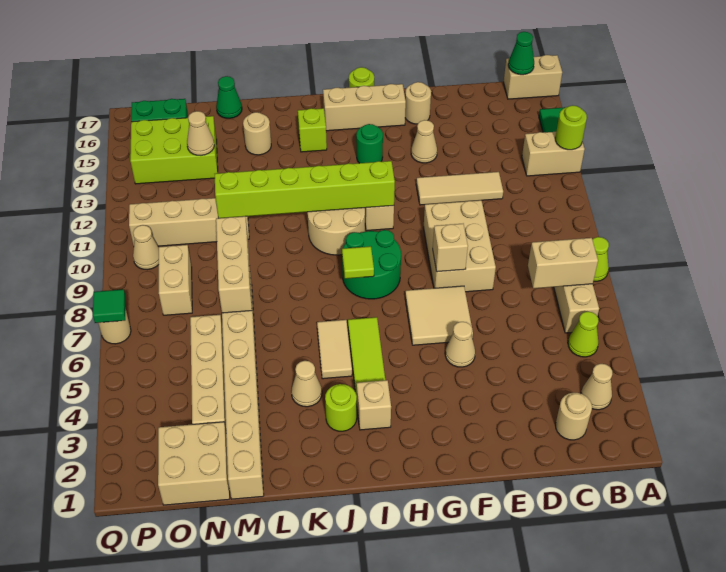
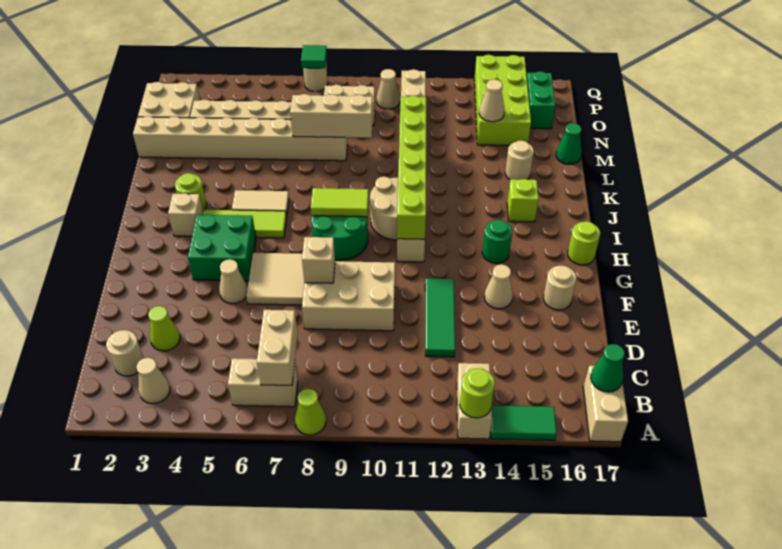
lime cone B5 level 1 -> lime cone D3 level 1
tan tile D12:F12 level 1 -> green tile D12:F12 level 1
none -> green brick G4:H5 level 1
tan brick G16:I16 level 1 -> none
lime tile I8 level 2 -> lime tile I8:I9 level 2
tan cone K4 level 1 -> none
lime brick N14:P15 level 1 -> lime brick N14:Q15 level 1

